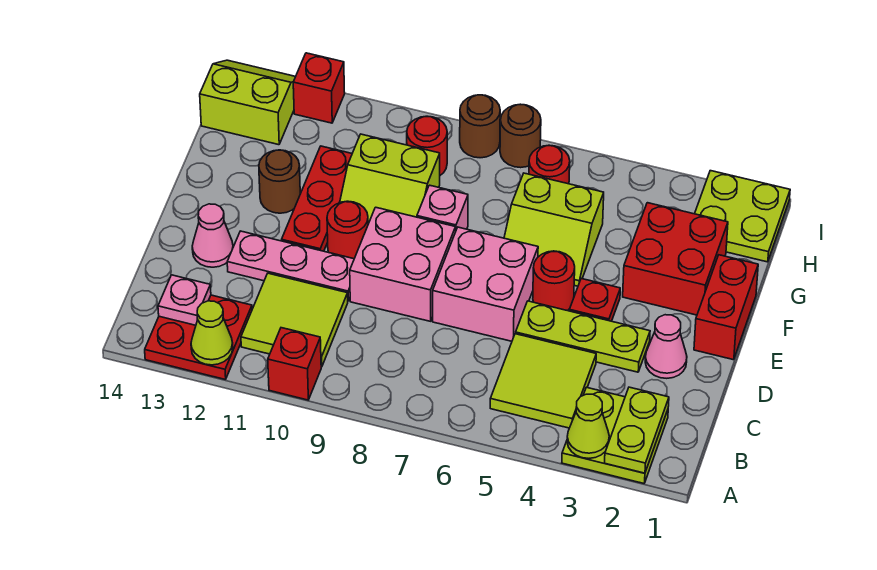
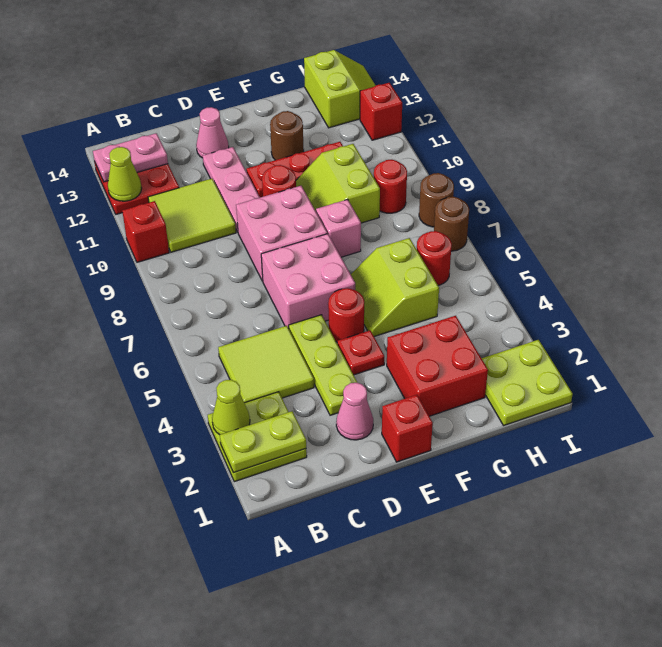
pink plate B13 level 2 -> pink plate A13:B13 level 2
red brick E1:F1 level 1 -> red brick E1 level 1

